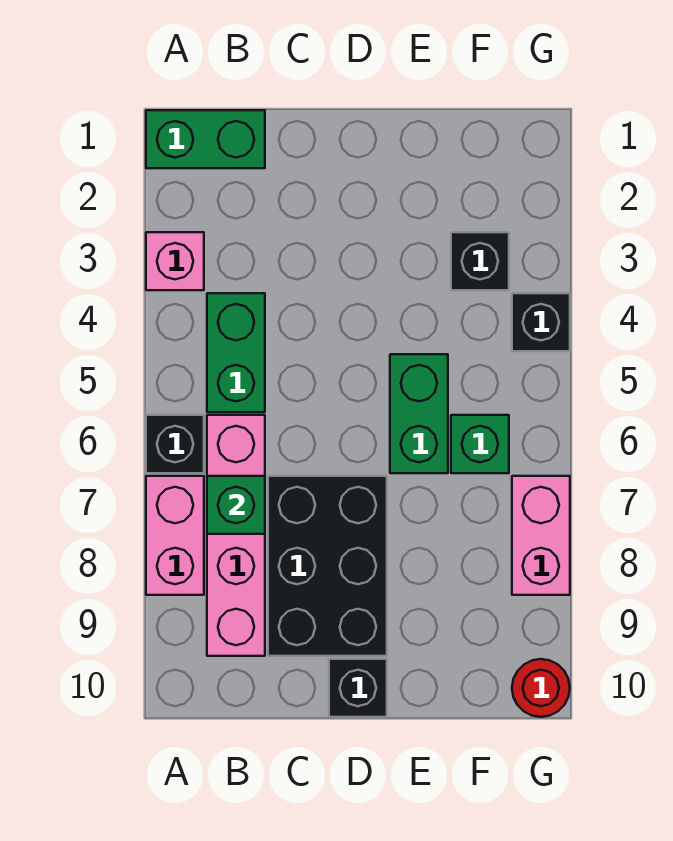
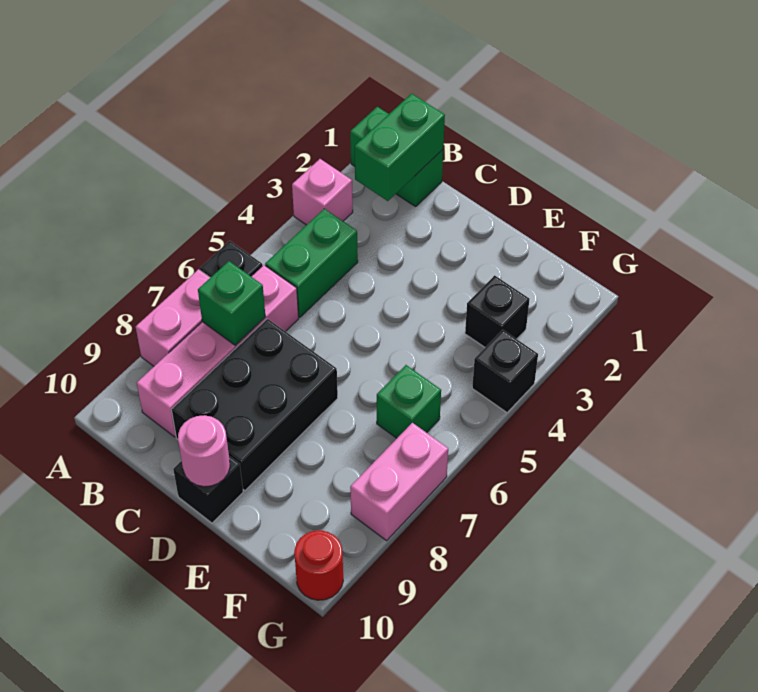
none -> pink round brick D10 level 2
green brick E5:E6 level 1 -> green brick B1:B2 level 2

